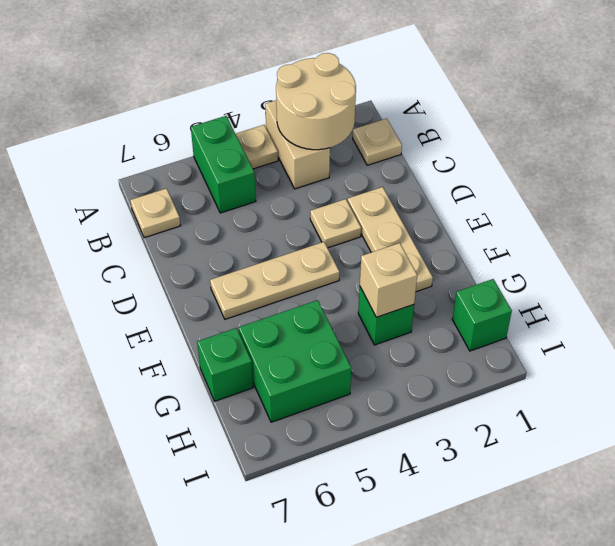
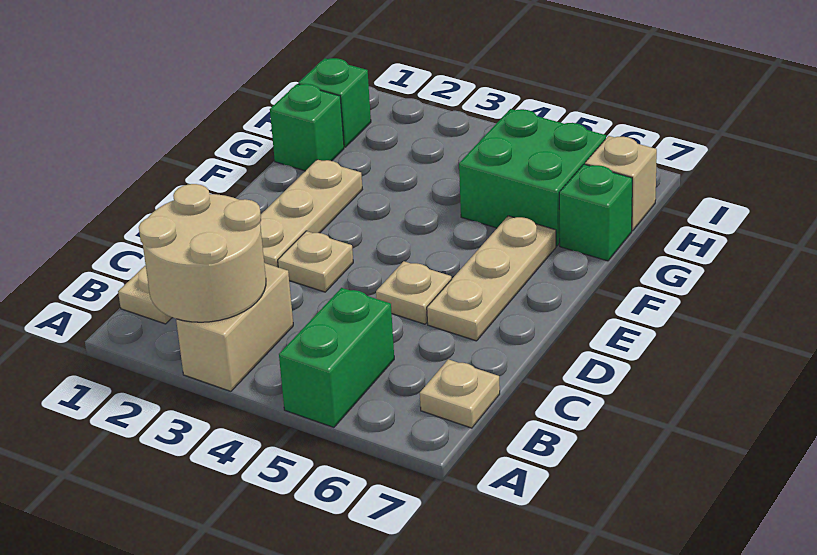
tan plate A4 level 1 -> tan plate D5 level 1
tan plate E4:E6 level 1 -> tan plate D6:F6 level 1
green brick G3 level 1 -> green brick G1 level 1
tan brick G3 level 2 -> tan brick H7 level 1

